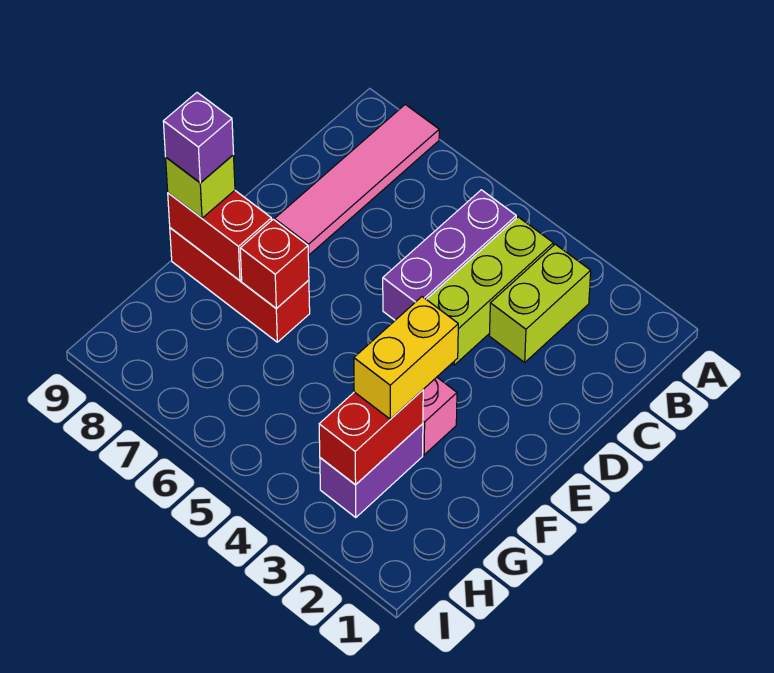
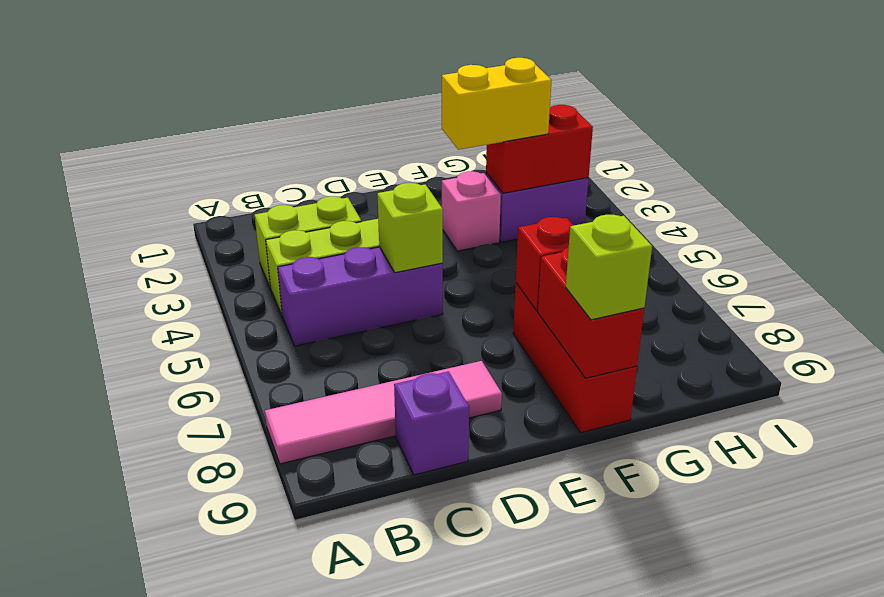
none -> lime brick D5 level 2
purple brick F9 level 4 -> purple brick C9 level 1

